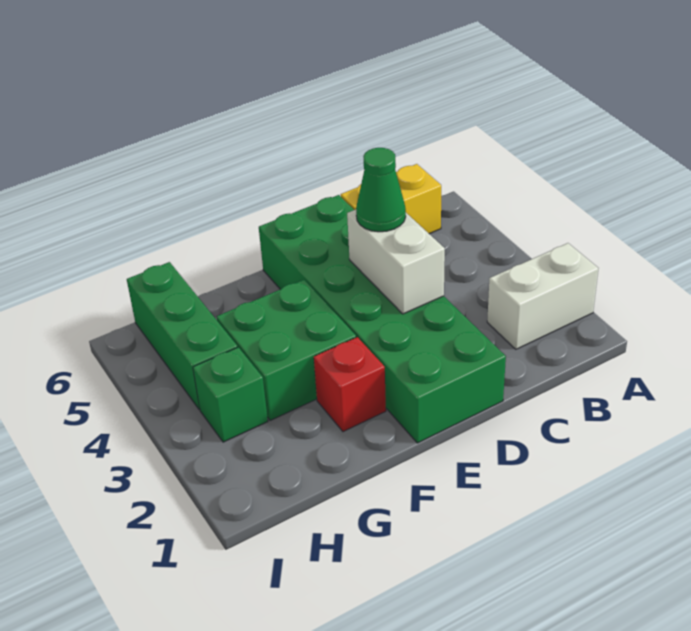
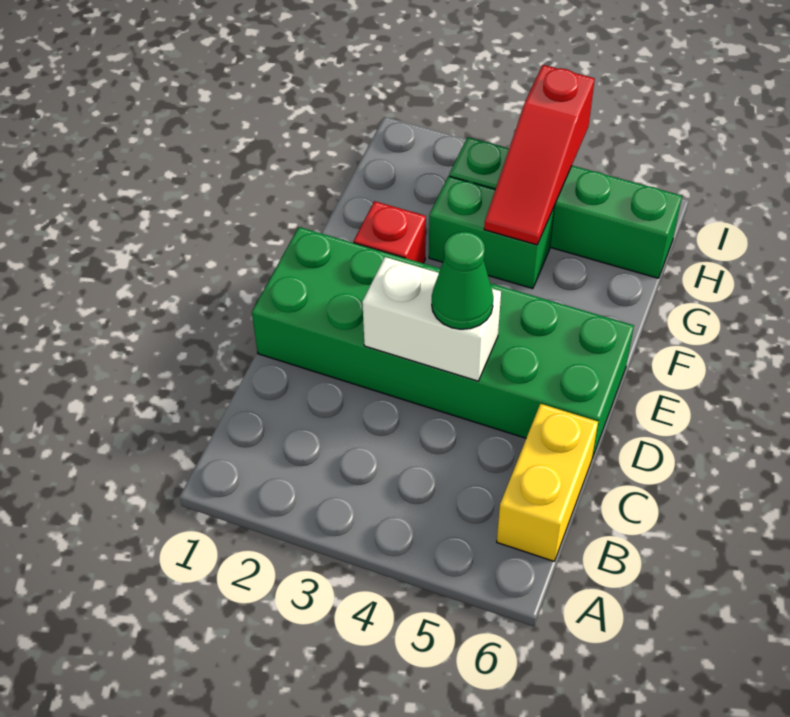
white brick A2:B2 level 1 -> none
green brick F3:G4 level 1 -> green brick G3:G4 level 1
none -> red slope G4:I4 level 2 top I

